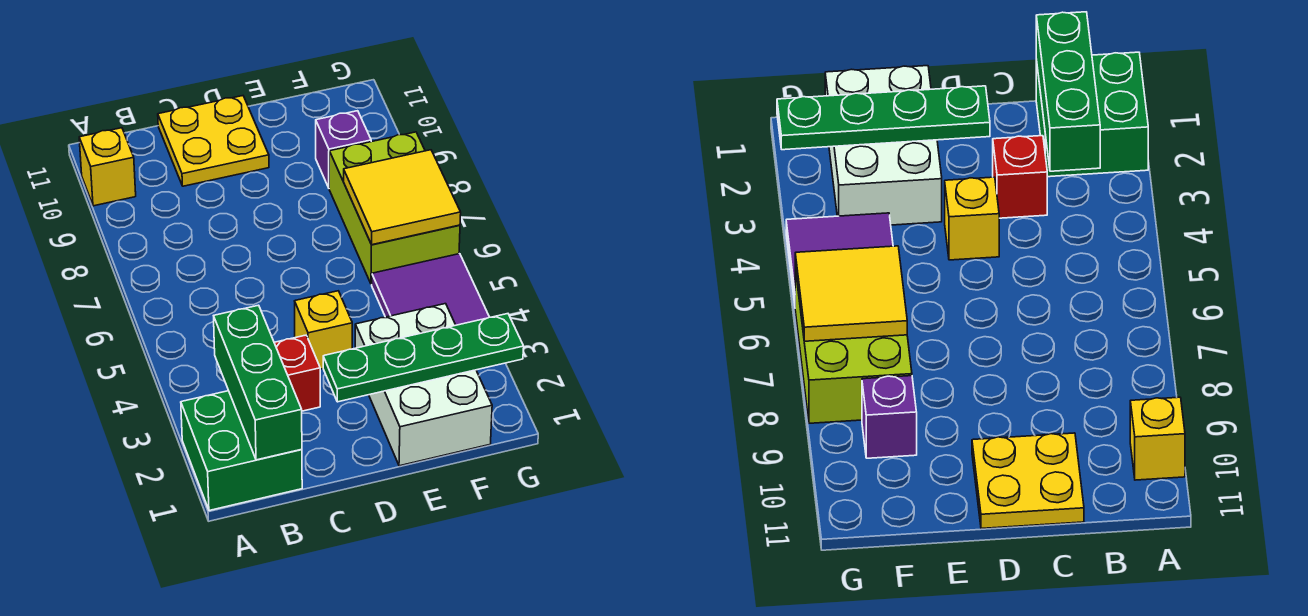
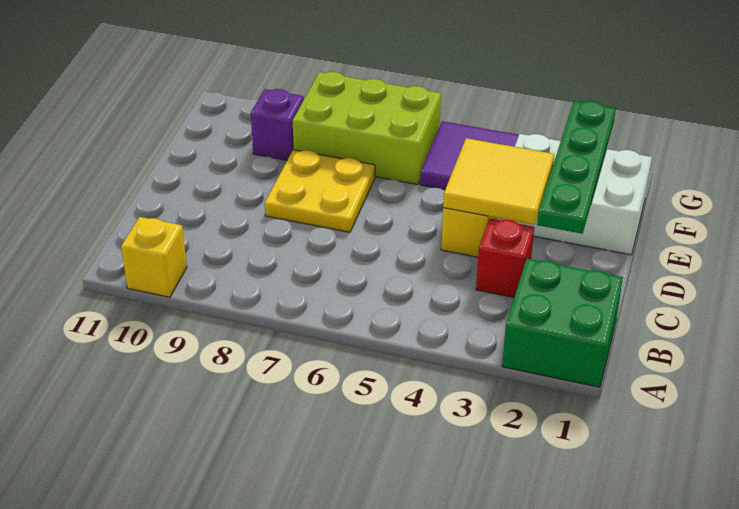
green brick B1:B3 level 2 -> none
yellow plate C10:D11 level 1 -> yellow plate D7:E8 level 1
yellow tile F6:G7 level 2 -> yellow tile D3:E4 level 2

